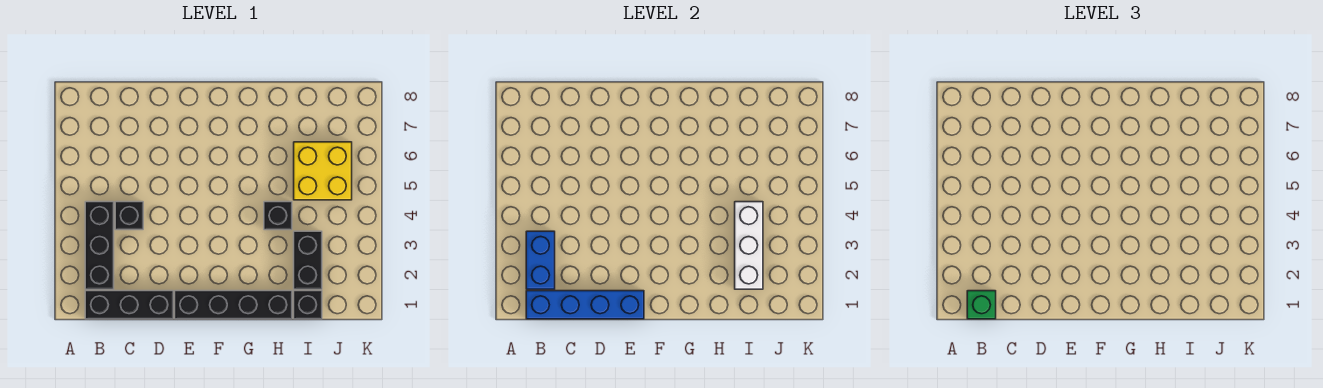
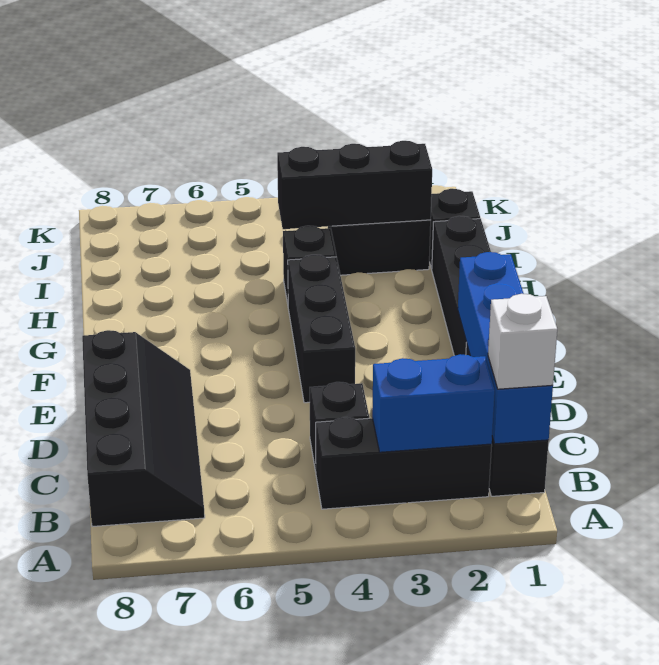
green brick B1 level 3 -> white brick B1 level 3
none -> black slope B7:E8 level 1 top 8
none -> black brick E4:G4 level 1
white brick I2:I4 level 2 -> black brick I2:I4 level 2
yellow brick I5:J6 level 1 -> none

